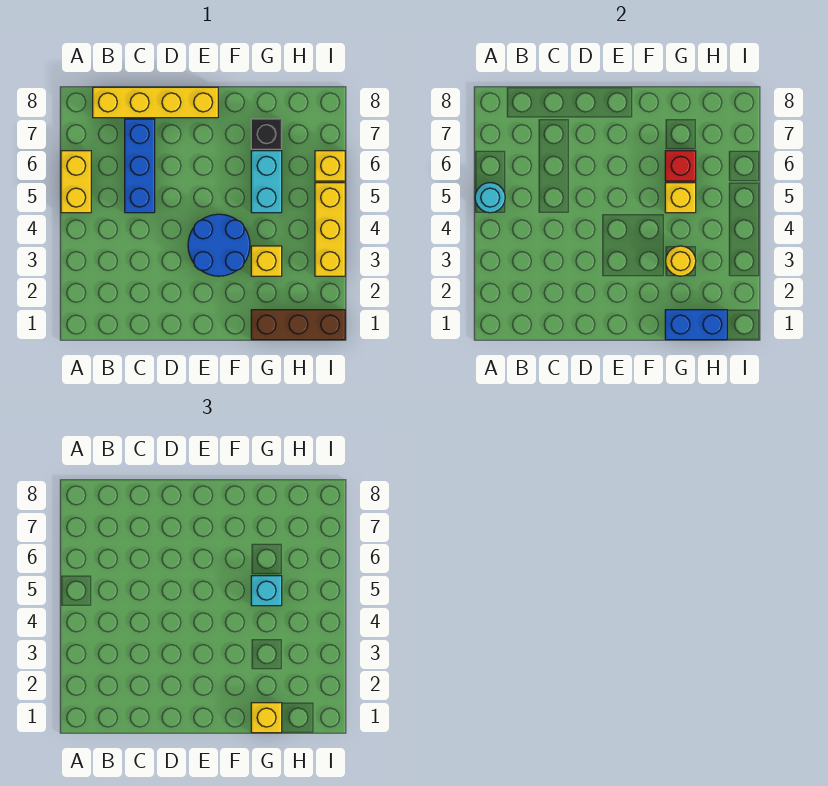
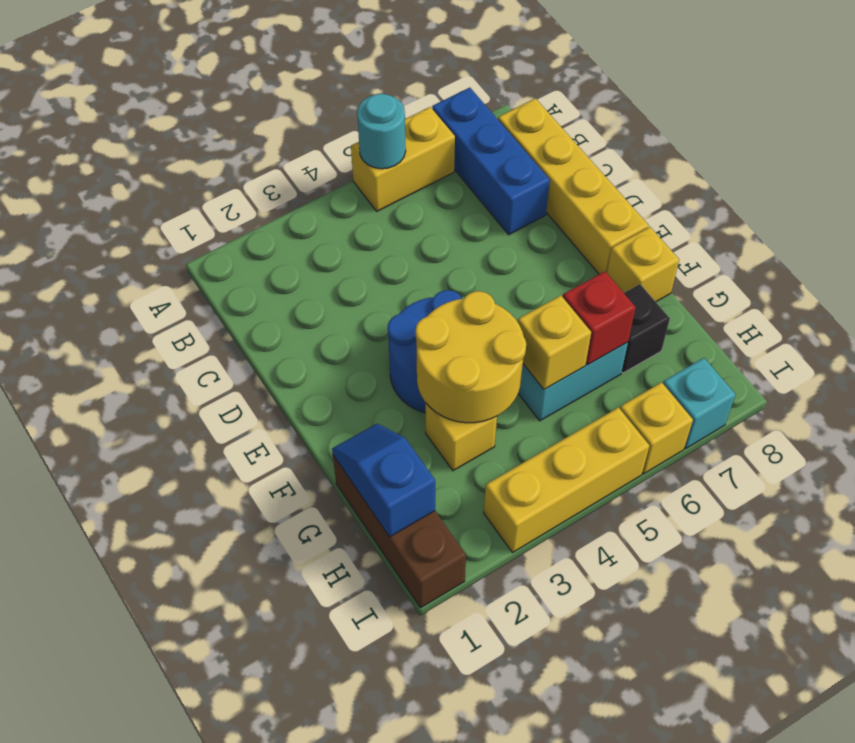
blue brick C5:C7 level 1 -> blue brick A7:C7 level 1
blue brick G1:H1 level 2 -> blue slope G1:H1 level 2 top H
yellow brick G1 level 3 -> yellow brick F8 level 1
yellow round brick G3 level 2 -> yellow round brick F3:G4 level 2
cyan brick G5 level 3 -> cyan brick I7 level 1

